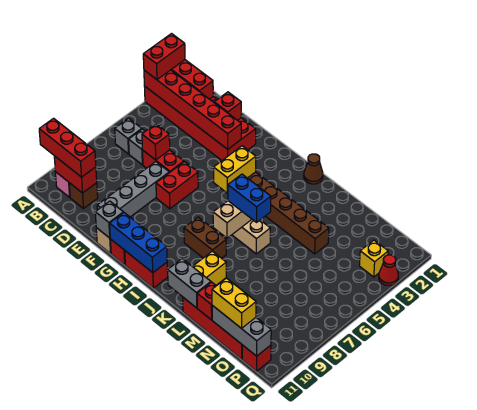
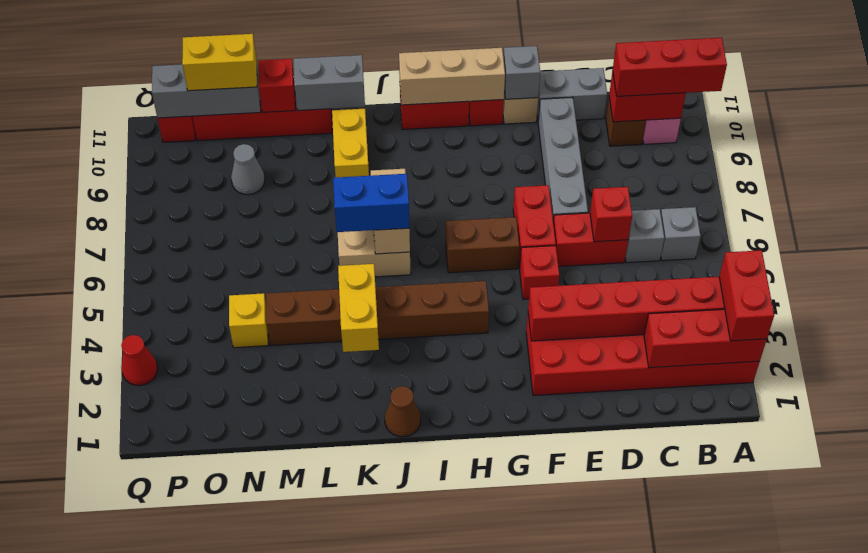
none -> grey brick D11:E11 level 1
red brick E2 level 2 -> red brick F5 level 1
blue brick G11:I11 level 2 -> tan brick G11:I11 level 2
yellow brick H4:H5 level 2 -> yellow brick K3:K4 level 2
brown brick I8:J8 level 1 -> brown brick G6:H6 level 1
none -> grey cone N9 level 1
yellow brick P3 level 1 -> yellow brick N4 level 1

